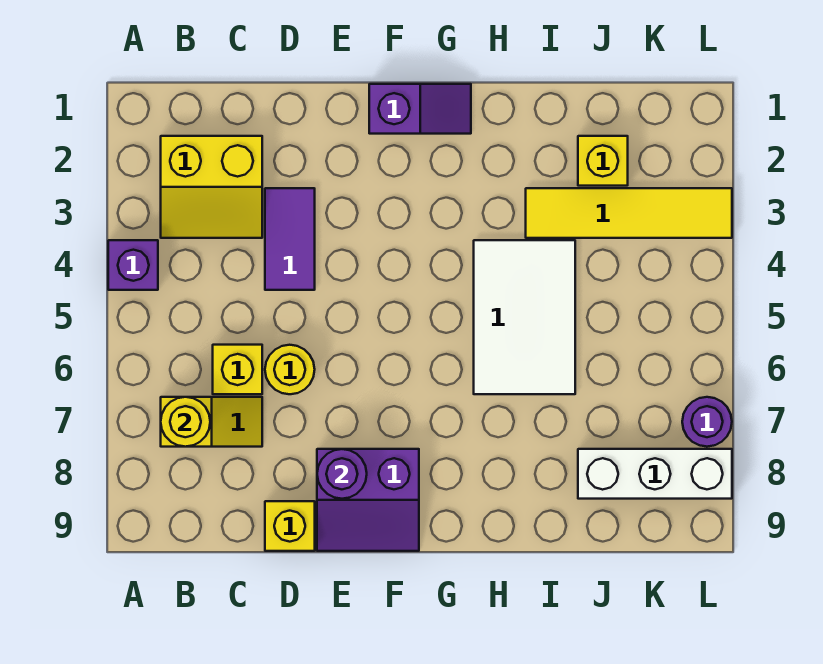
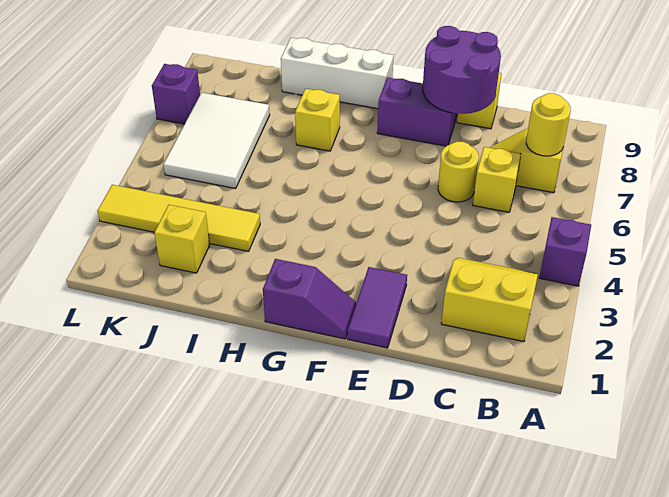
purple tile D3:D4 level 1 -> purple tile E1:E2 level 1
purple round brick E8 level 2 -> purple round brick D8:E9 level 2
purple slope F1:G1 level 1 top F -> purple slope F1:G1 level 1 top G
white tile H4:I6 level 1 -> white tile J5:K7 level 1
none -> yellow brick H7 level 1
white brick J8:L8 level 1 -> white brick G9:I9 level 1
purple round brick L7 level 1 -> purple brick L7 level 1

